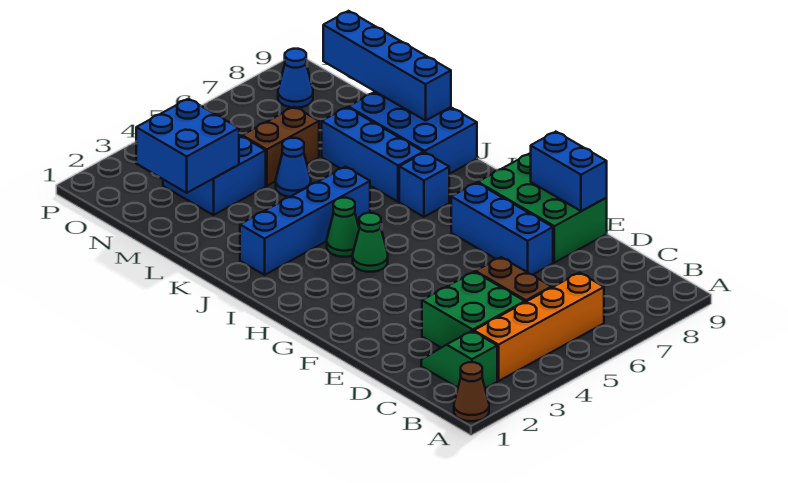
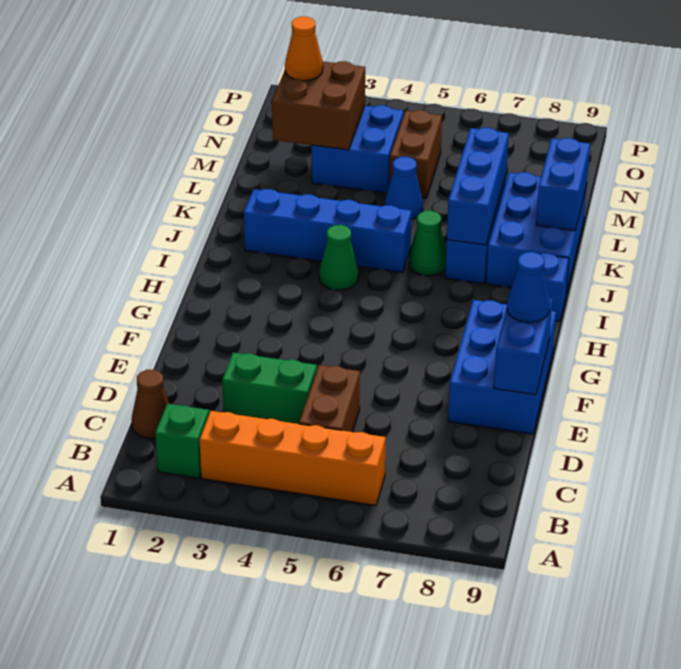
brown cone A1 level 1 -> brown cone C1 level 1
green brick C3:D4 level 1 -> green brick D3:D4 level 1
blue brick E7:G7 level 1 -> blue brick J7:L7 level 2
green brick E8:G9 level 1 -> blue brick E8:G9 level 1
green cone H4 level 1 -> green cone J6 level 1
blue brick I7 level 1 -> blue brick I9 level 1
blue brick K9:N9 level 2 -> blue brick K9:L9 level 2
blue brick M2:N3 level 2 -> brown brick M2:N3 level 2
brown brick M5:M6 level 1 -> brown brick M5:N5 level 1
none -> orange cone N2 level 3
blue cone O8 level 1 -> blue cone F9 level 3

